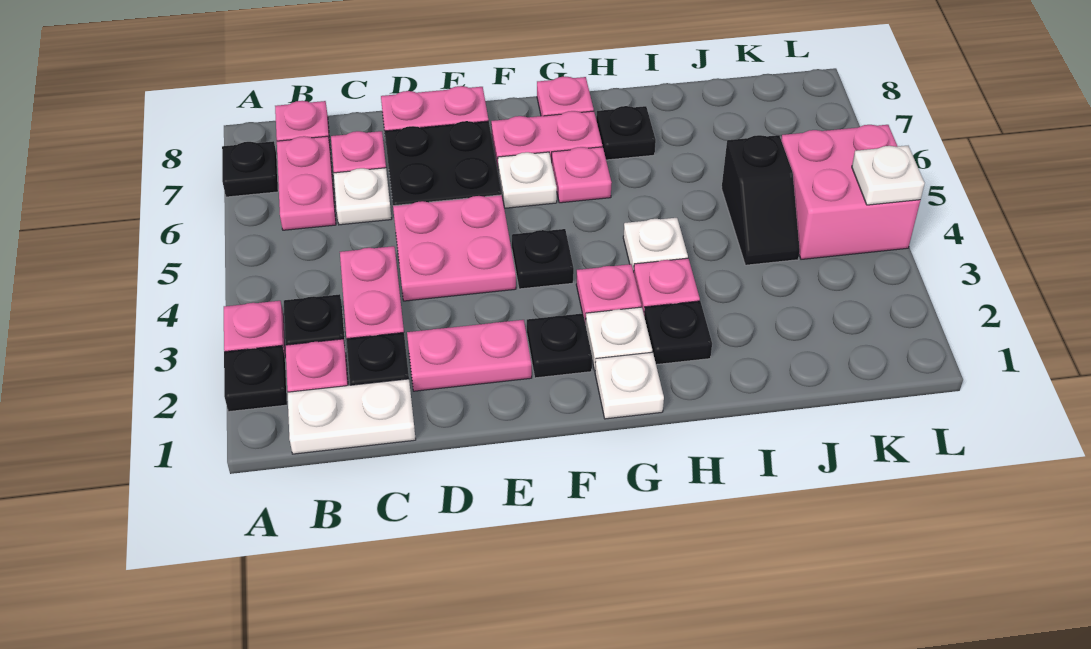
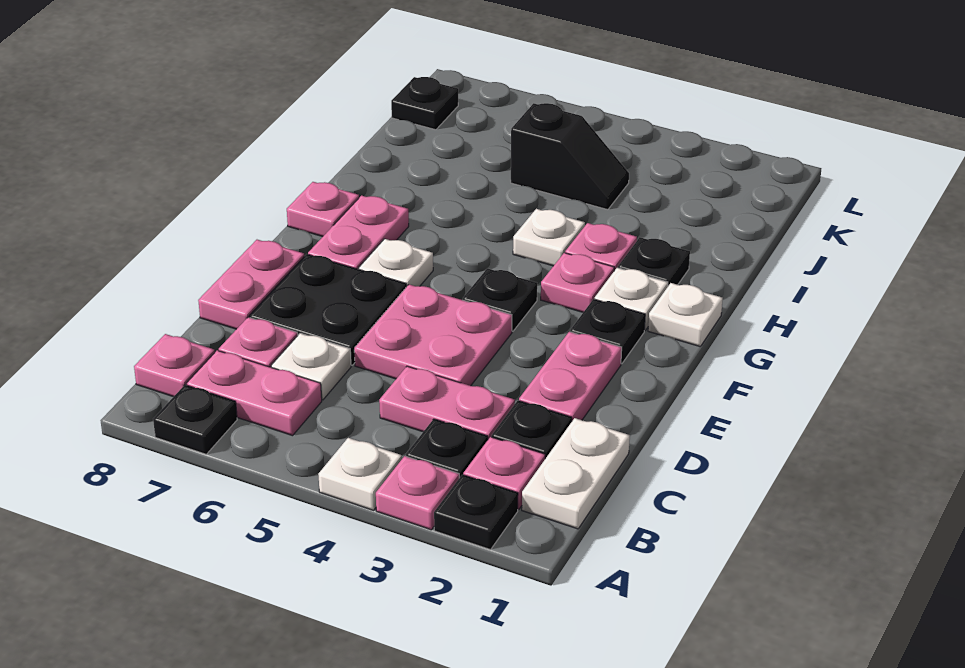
pink plate G6 level 1 -> none
black plate H7 level 1 -> black plate K8 level 1
pink brick K4:L5 level 1 -> none
white plate L4 level 2 -> white plate A4 level 1

